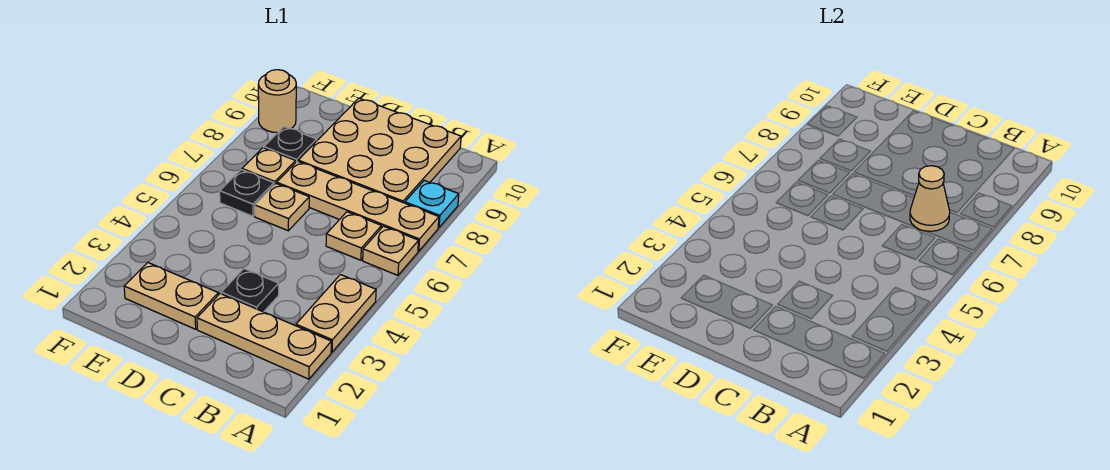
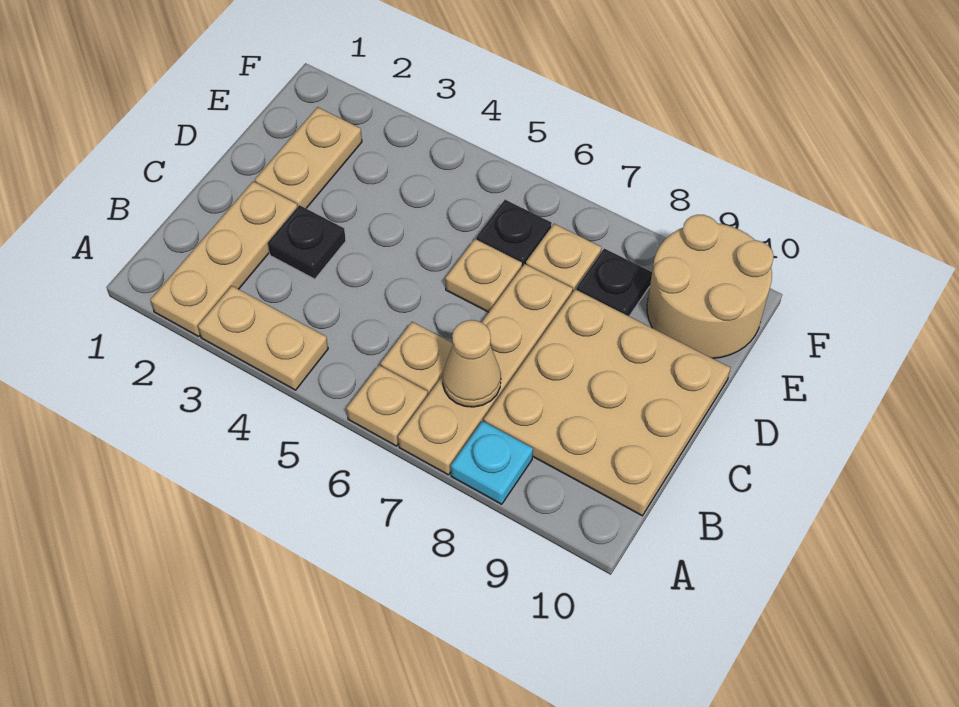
tan round brick F9 level 1 -> tan round brick E9:F10 level 1

